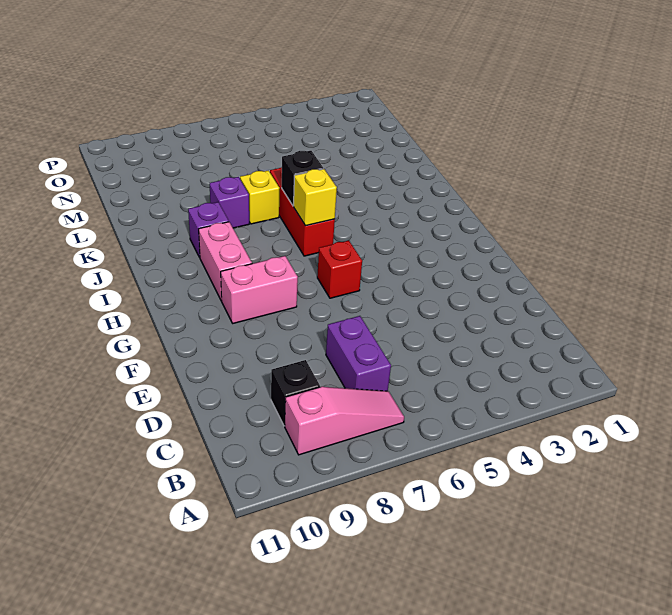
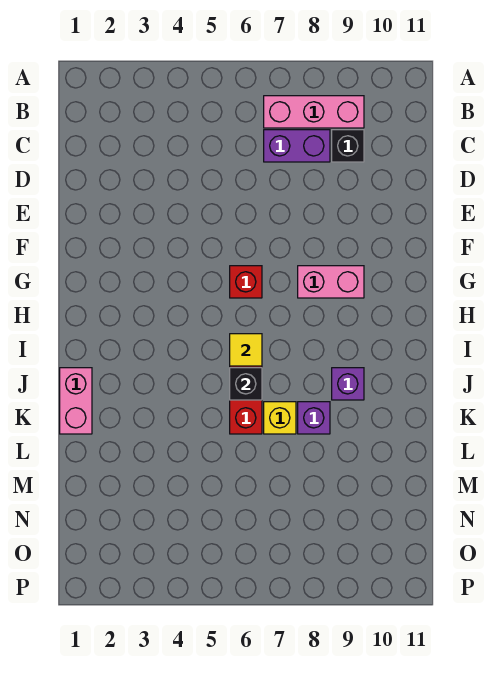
pink slope B7:B9 level 1 top 9 -> pink brick B7:B9 level 1
purple brick C7:D7 level 1 -> purple brick C7:C8 level 1
pink brick H9:I9 level 1 -> pink brick J1:K1 level 1
yellow brick I6 level 2 -> yellow tile I6 level 2

